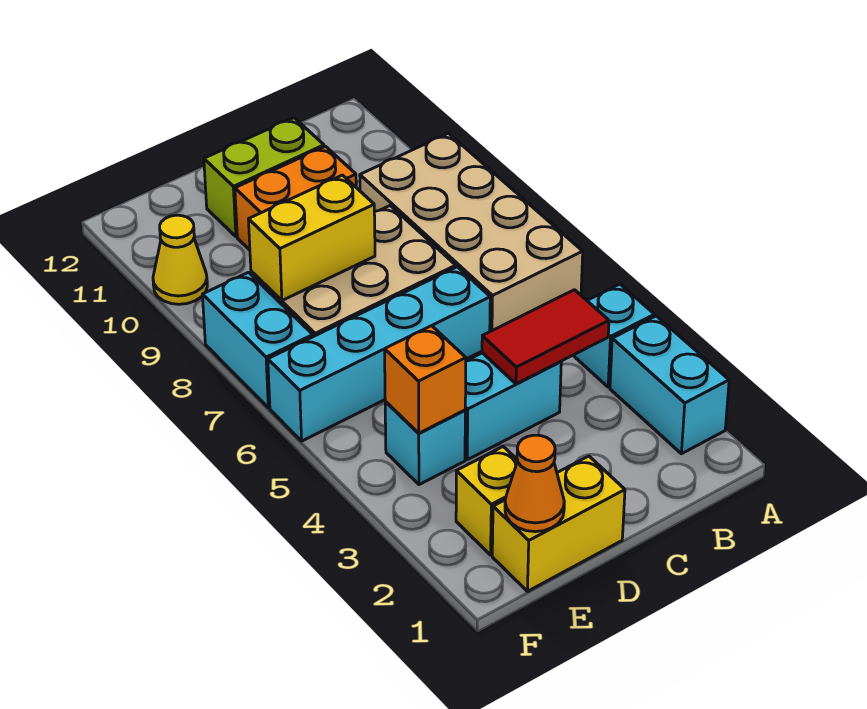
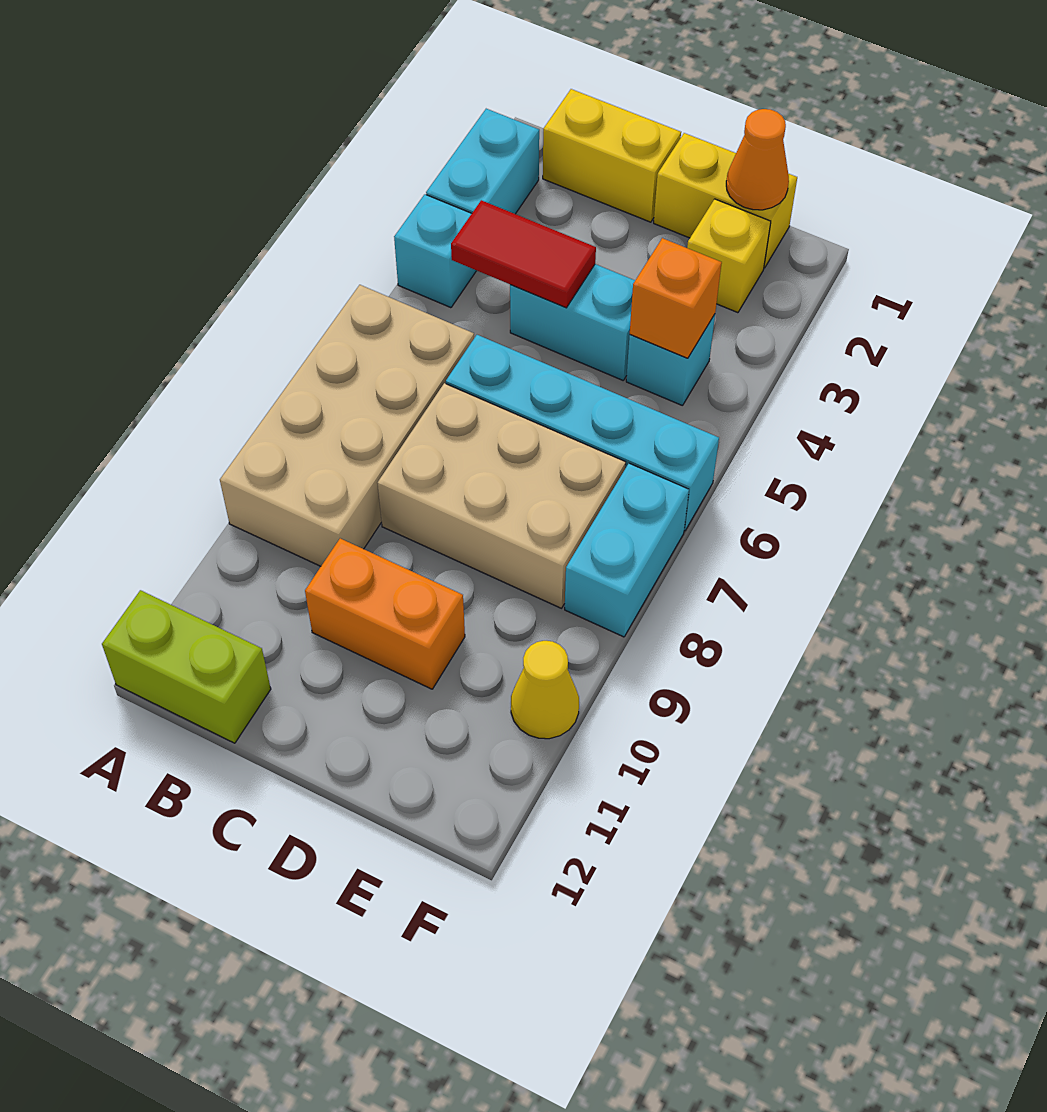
lime brick C11:D11 level 1 -> lime brick A12:B12 level 1
yellow brick D8:E8 level 2 -> yellow brick B1:C1 level 1

